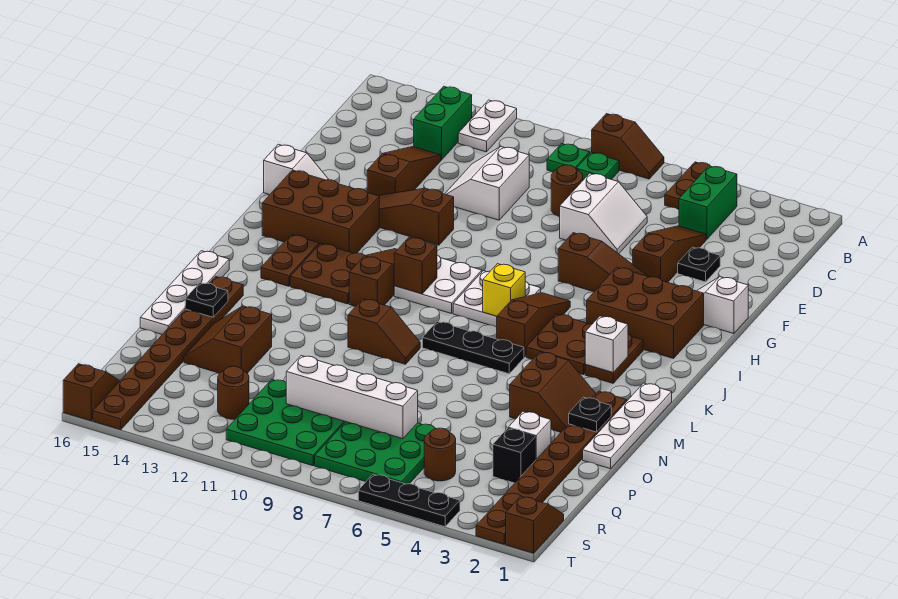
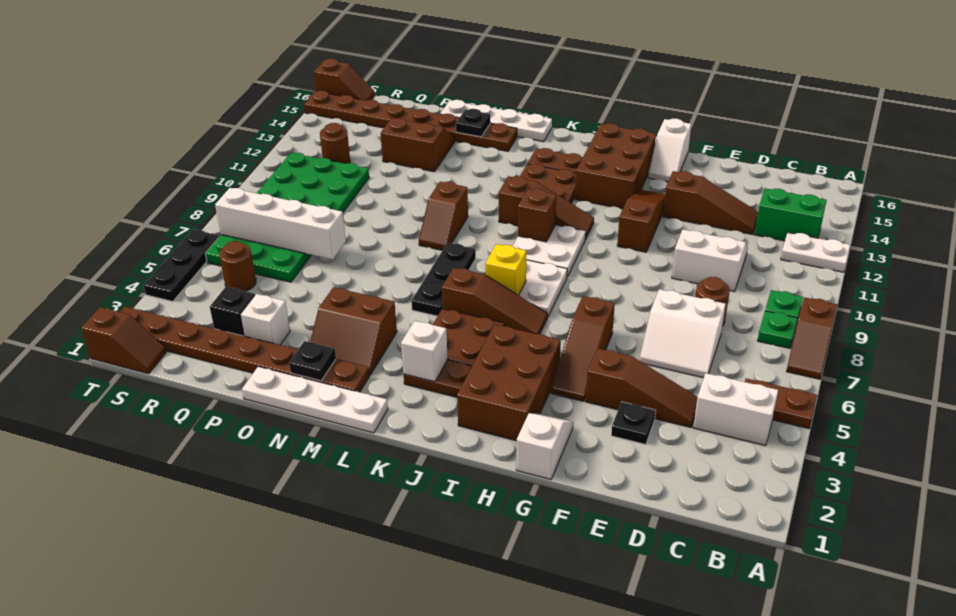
green brick B4:C4 level 1 -> white brick B4:C4 level 1
white brick Q7:Q10 level 2 -> white brick P7:S7 level 2

